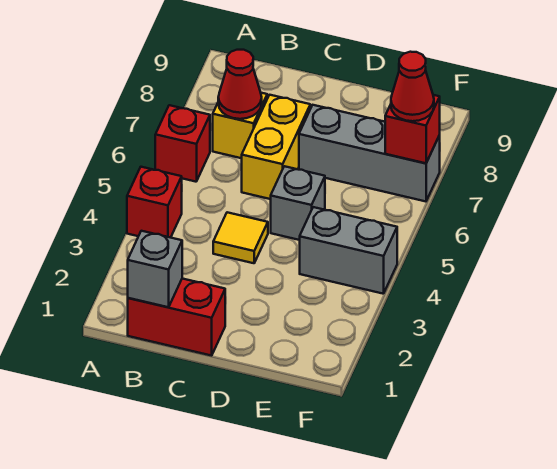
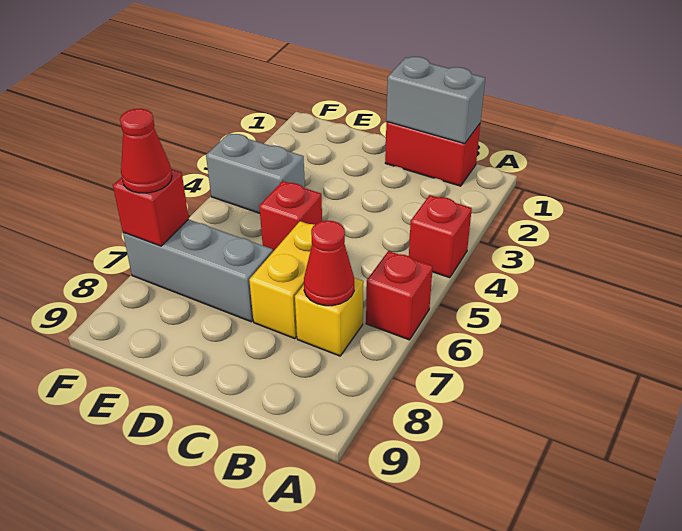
grey brick B1 level 2 -> grey brick B1:C1 level 2
yellow tile C4 level 1 -> none
grey brick D5 level 1 -> red brick D5 level 1

